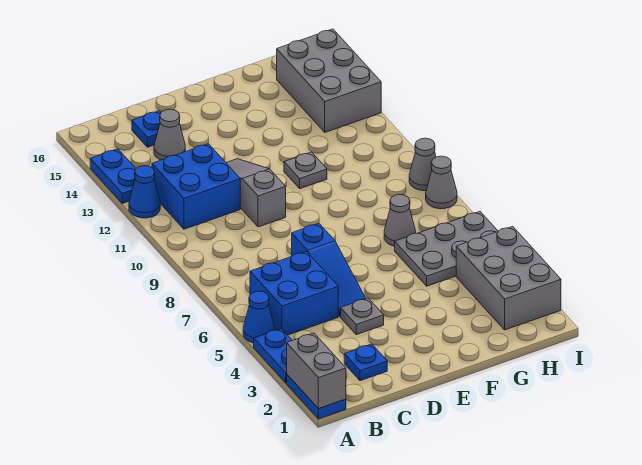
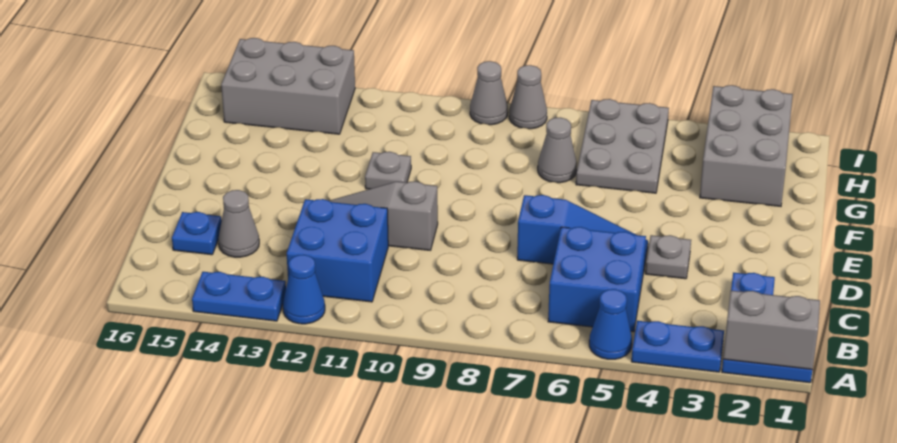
grey brick H2:I4 level 1 -> grey brick G2:I3 level 1

